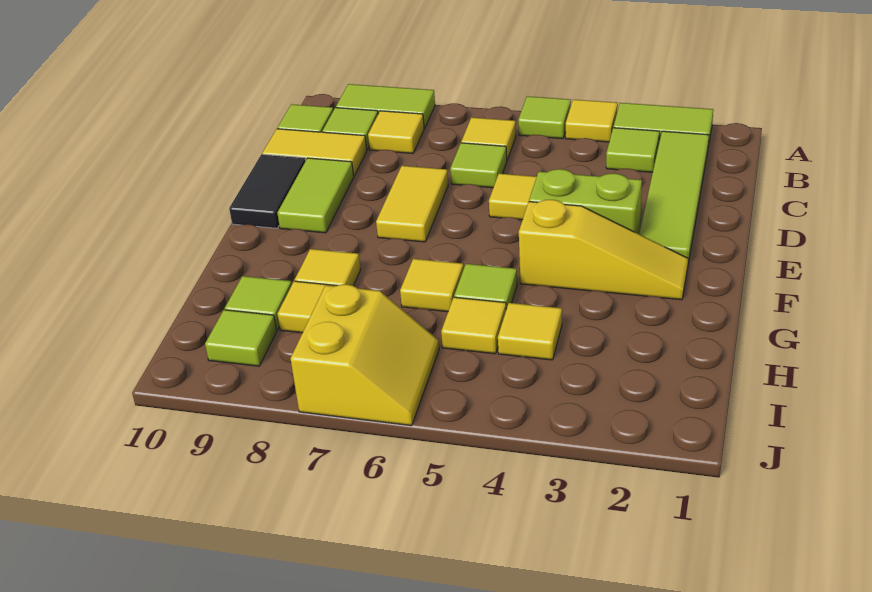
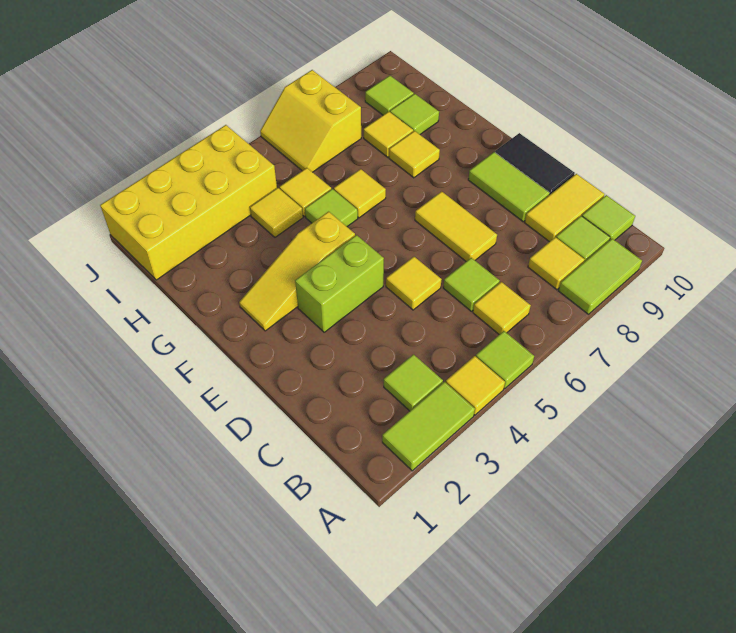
lime tile B2:E2 level 1 -> none
none -> yellow brick I1:J4 level 1

